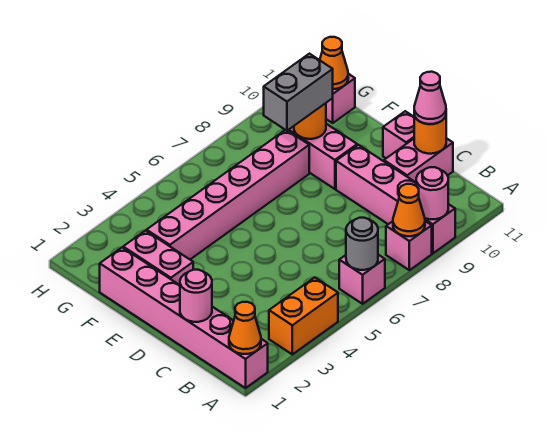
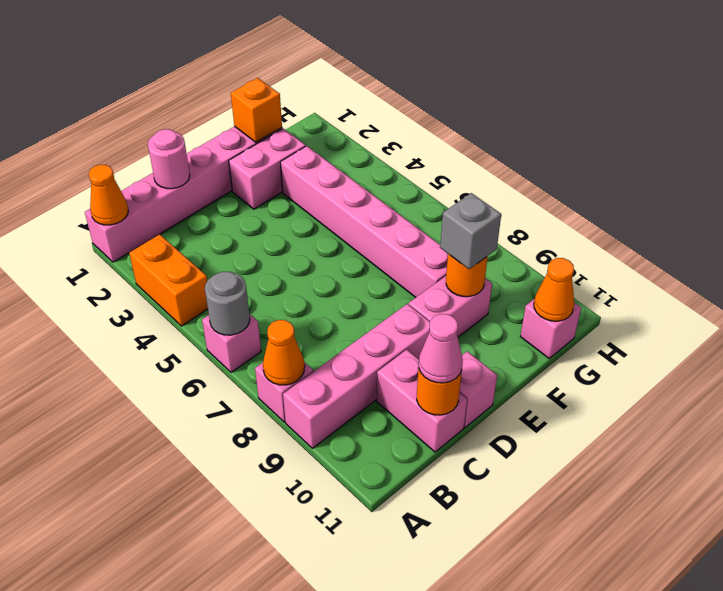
pink round brick A9 level 2 -> none
none -> orange brick F1 level 2
grey brick F8:F9 level 3 -> grey brick F9 level 3

